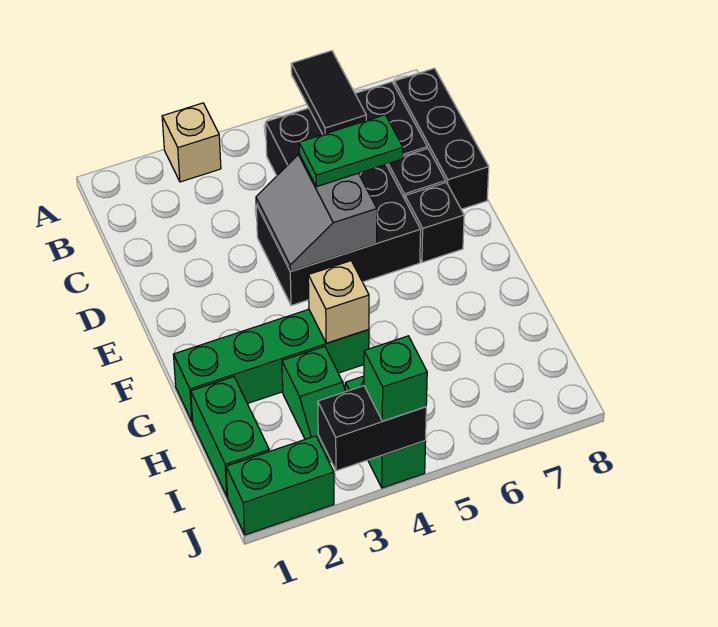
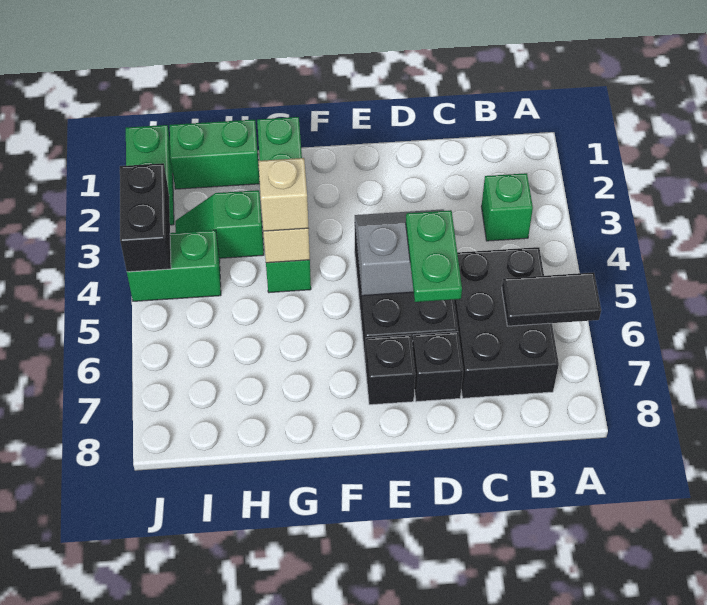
tan brick A3 level 1 -> tan brick G4 level 3
black brick B8:D8 level 1 -> none
green brick J4 level 3 -> green brick B3 level 1

